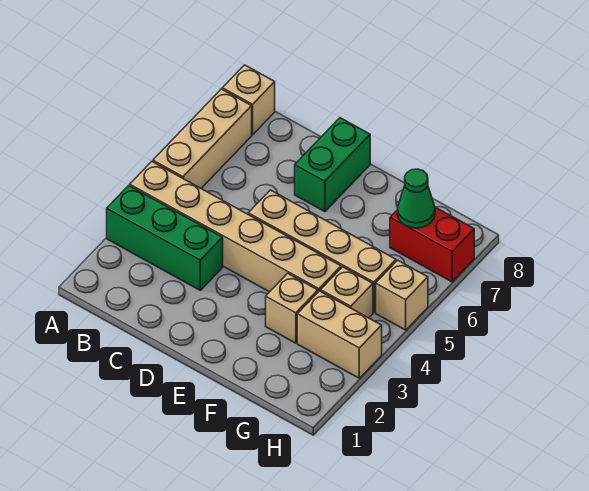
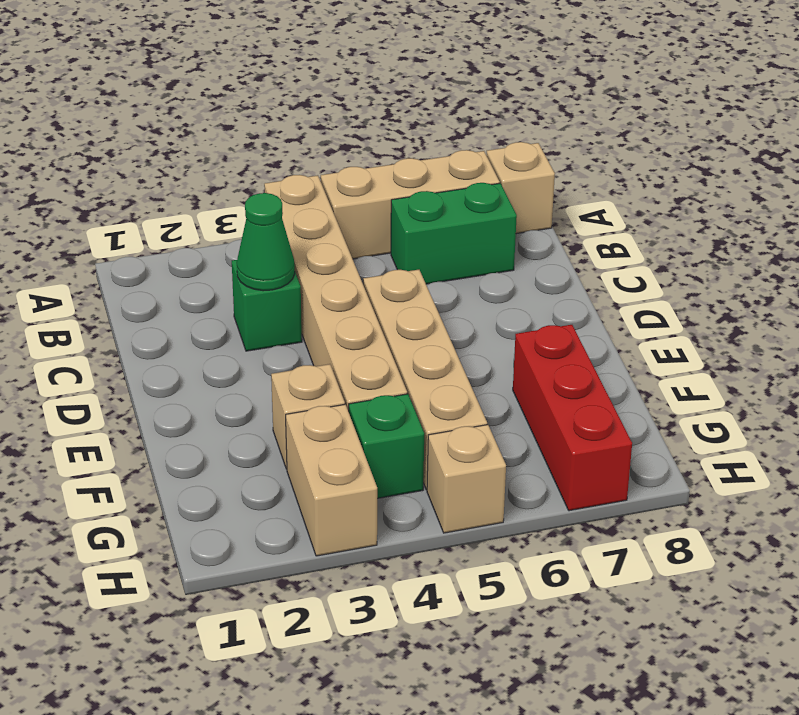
green brick A3:C3 level 1 -> green brick C3 level 1
green brick D7:D8 level 1 -> green brick B6:B7 level 1
tan brick G4 level 1 -> green brick G4 level 1
red brick G7:H7 level 1 -> red brick F7:H7 level 1
green cone G7 level 2 -> green cone C3 level 2

